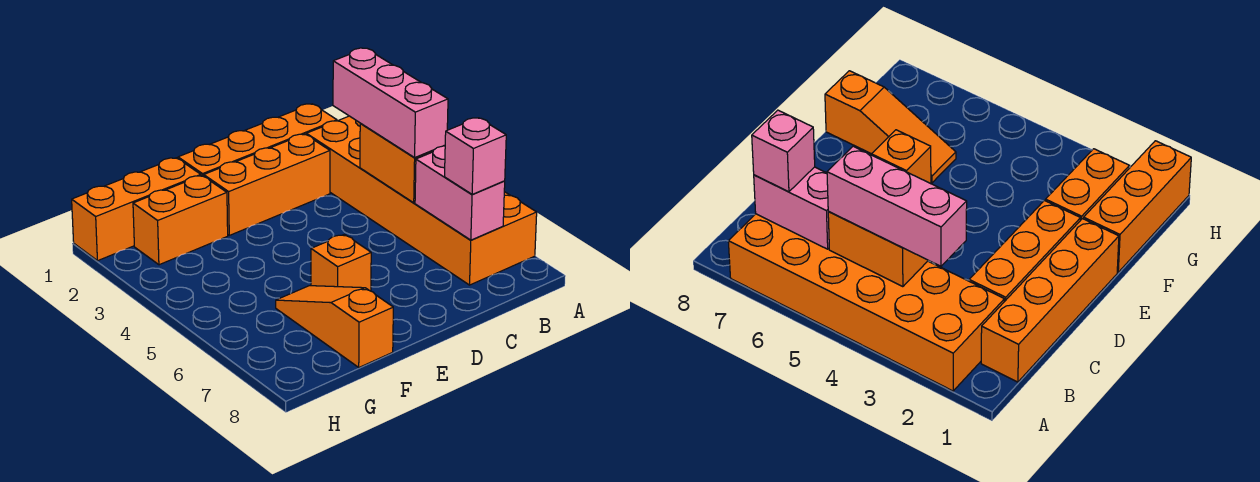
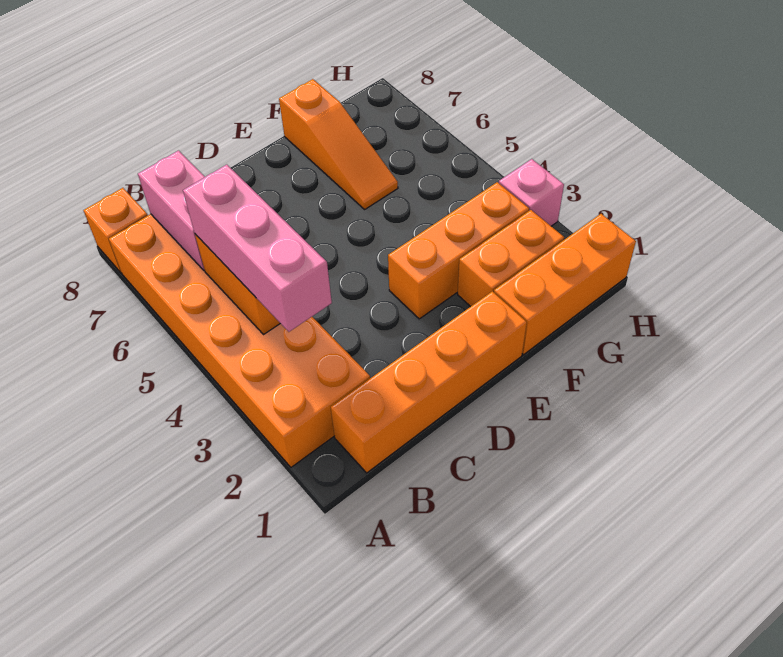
pink brick B7 level 3 -> pink brick H3 level 1
orange brick C2:E2 level 1 -> orange brick E3:G3 level 1
orange brick E6 level 1 -> orange brick A8 level 1

